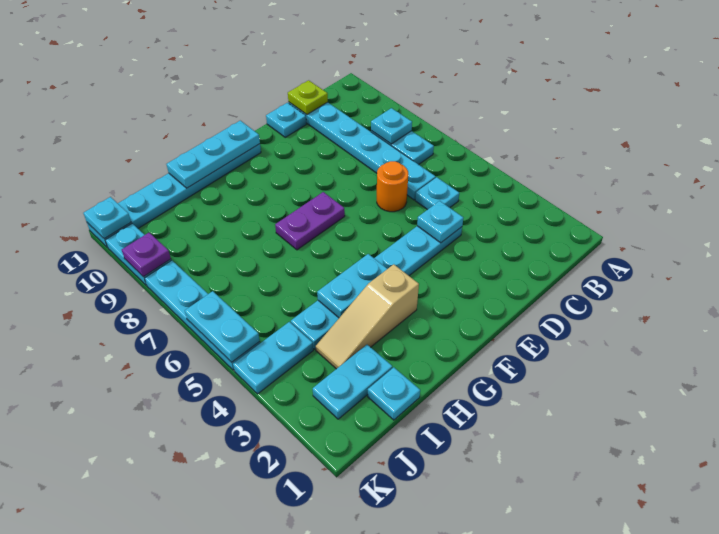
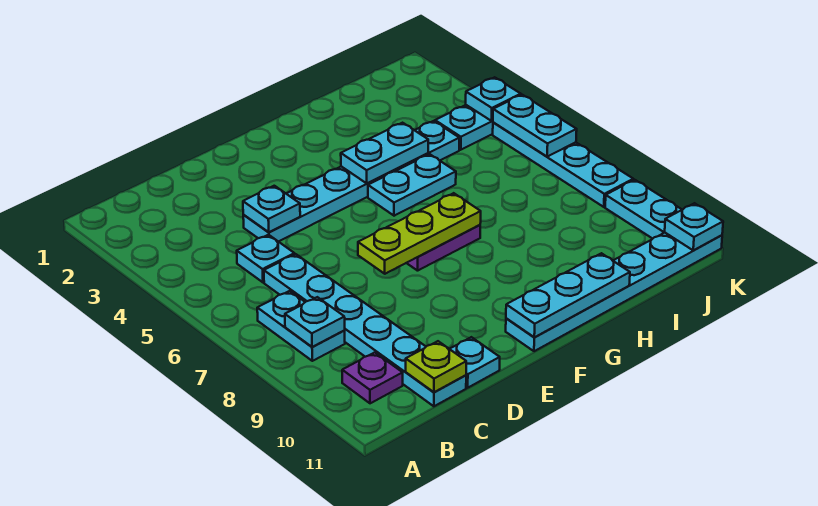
orange round brick D6 level 1 -> none
none -> lime plate E7:G7 level 2
tan slope G3:I3 level 1 top G -> none
cyan plate I1 level 1 -> cyan plate K4 level 2
cyan plate I2:J2 level 1 -> cyan plate G5:H5 level 1
purple plate K9 level 2 -> purple plate B10 level 1

